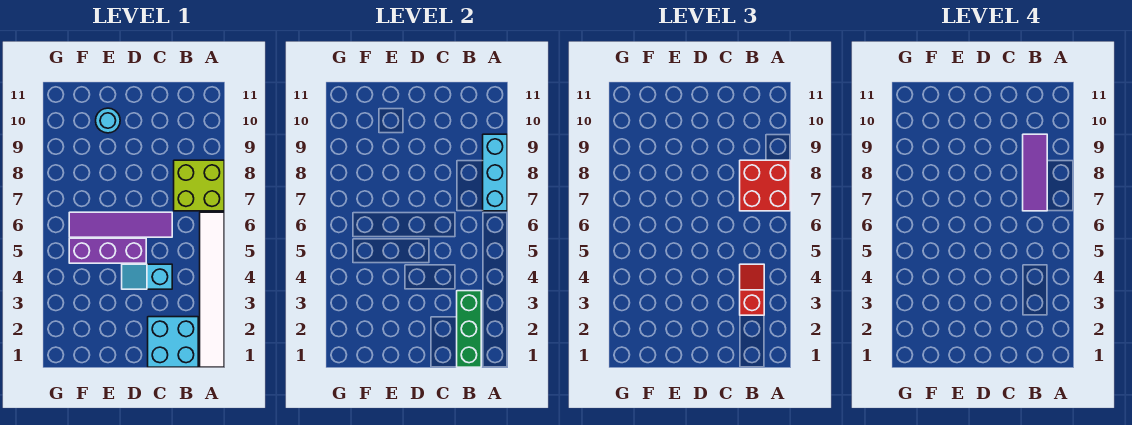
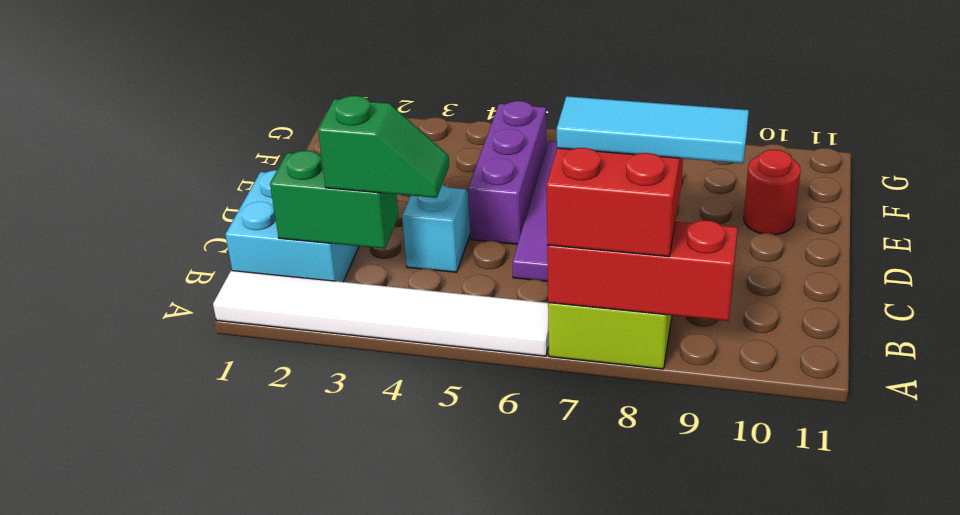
cyan brick A7:A9 level 2 -> red brick A7:A9 level 2
green brick B1:B3 level 2 -> green brick B2:B3 level 2
red slope B3:B4 level 3 top 3 -> green slope B3:B4 level 3 top 3
purple tile B7:B9 level 4 -> cyan tile B7:B9 level 4
cyan round brick E10 level 1 -> red round brick E10 level 1

